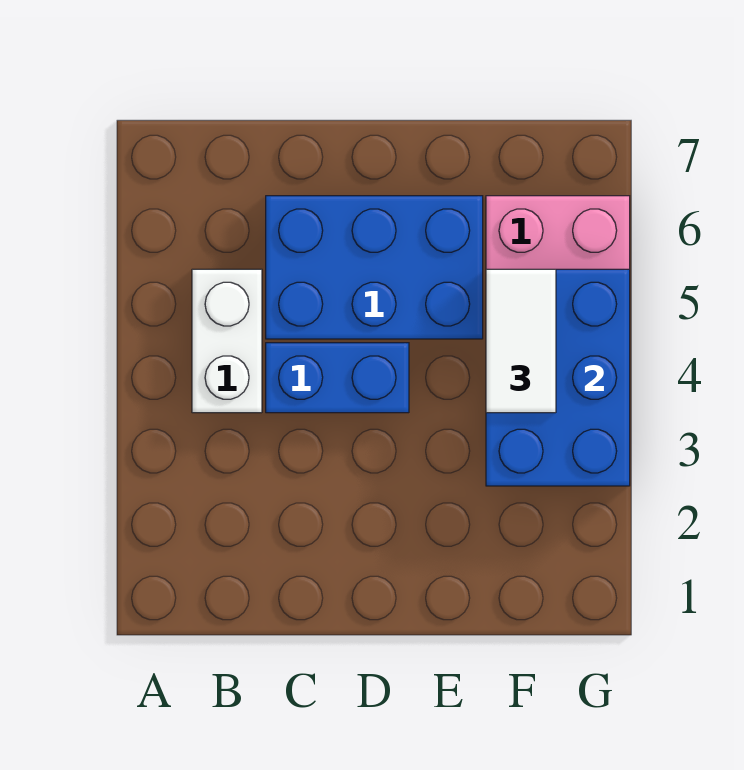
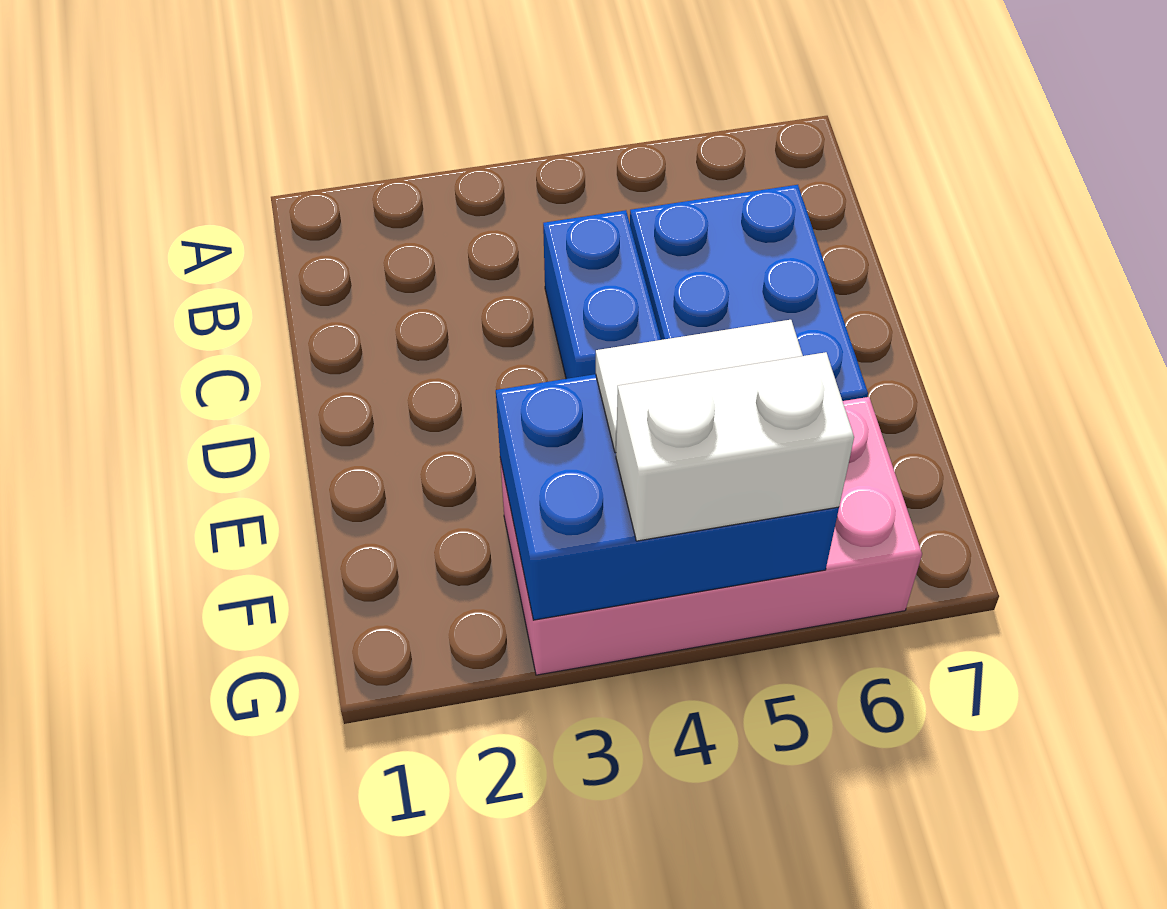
white brick B4:B5 level 1 -> white brick G4:G5 level 3

